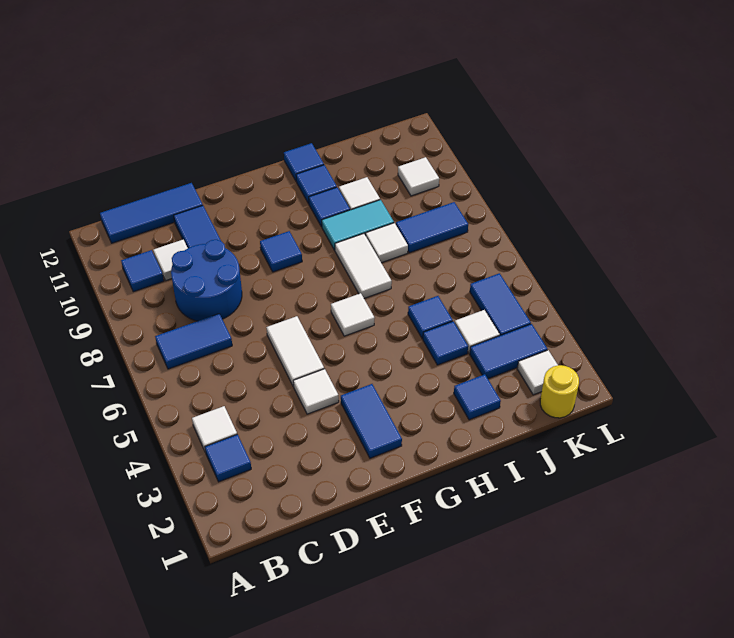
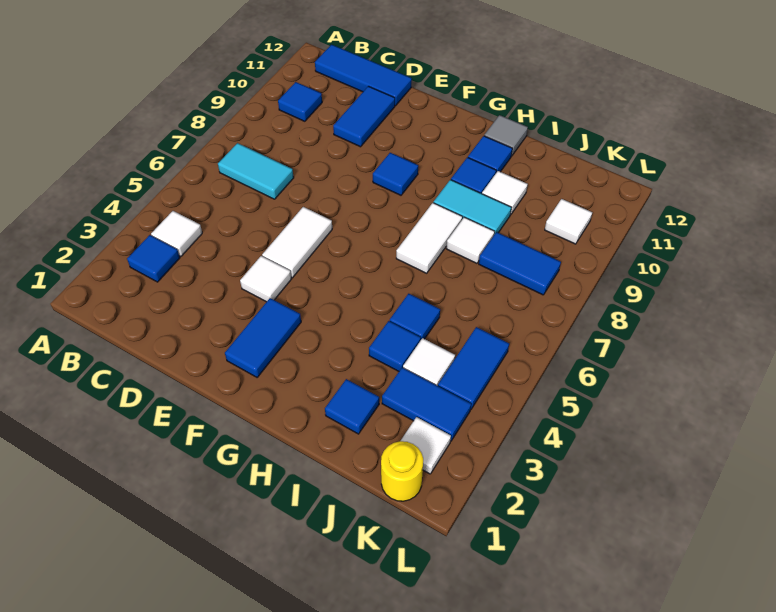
blue tile B7:C7 level 1 -> cyan tile B7:C7 level 1
blue round brick C8:D9 level 1 -> none
white tile C10 level 1 -> none
white tile G6 level 1 -> none
blue tile H12 level 1 -> grey tile H12 level 1

